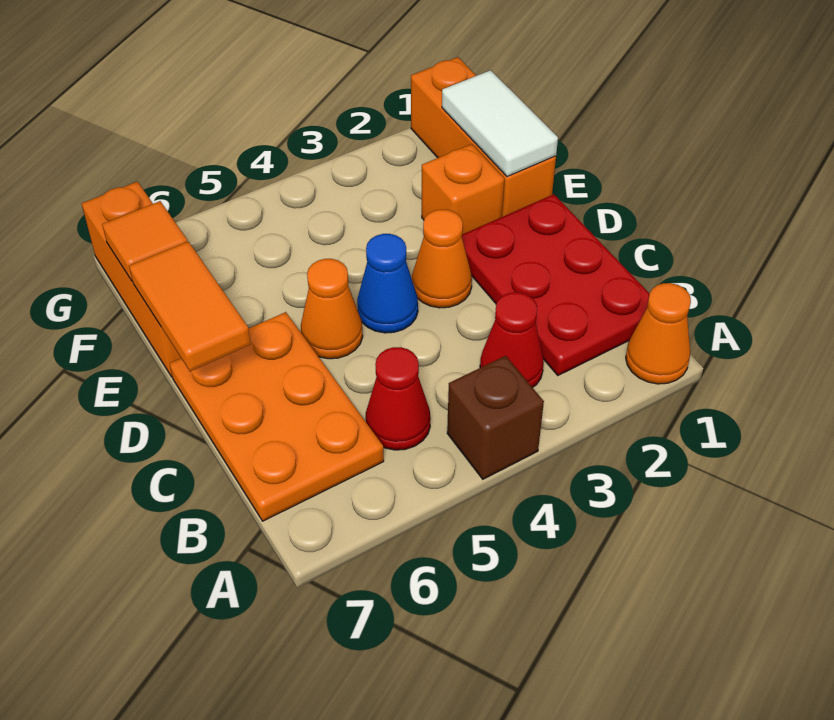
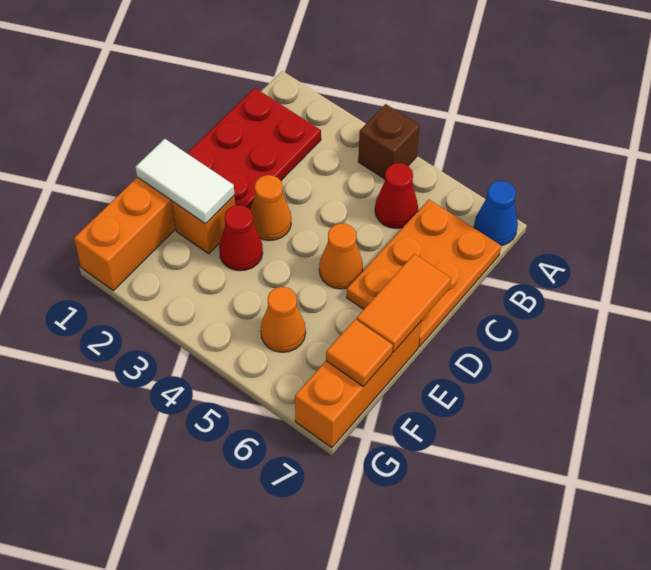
orange cone A1 level 1 -> orange cone F5 level 1
red cone B3 level 1 -> red cone E3 level 1
blue cone D4 level 1 -> blue cone A7 level 1
white tile E1:F1 level 2 -> white tile E1:E2 level 2

